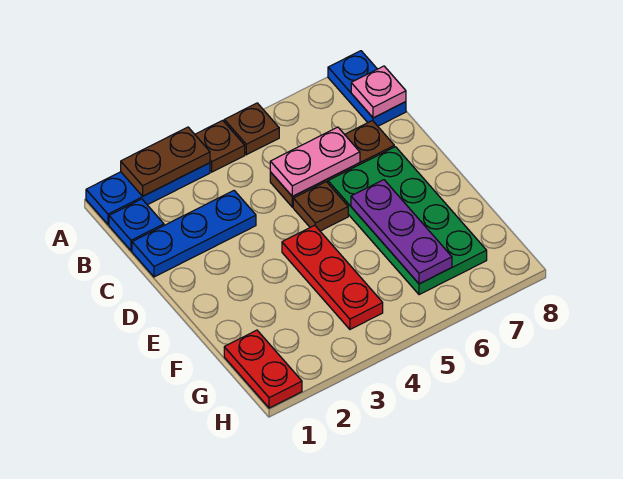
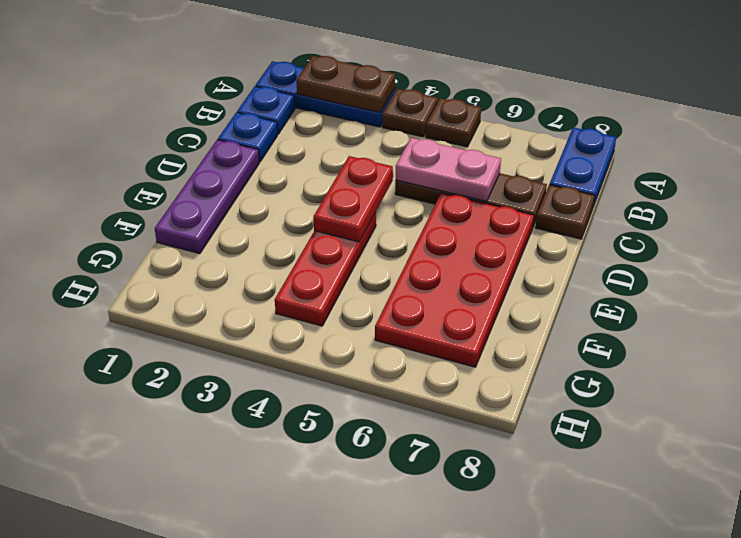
pink plate B8 level 2 -> none
blue plate C1:C3 level 1 -> blue plate C1 level 1
brown plate D5 level 1 -> brown plate C8 level 1
green plate D6:G7 level 1 -> red plate D6:G7 level 1
purple plate E6:G6 level 2 -> purple plate D1:F1 level 1
red plate G1:H1 level 1 -> red plate D4:E4 level 2

